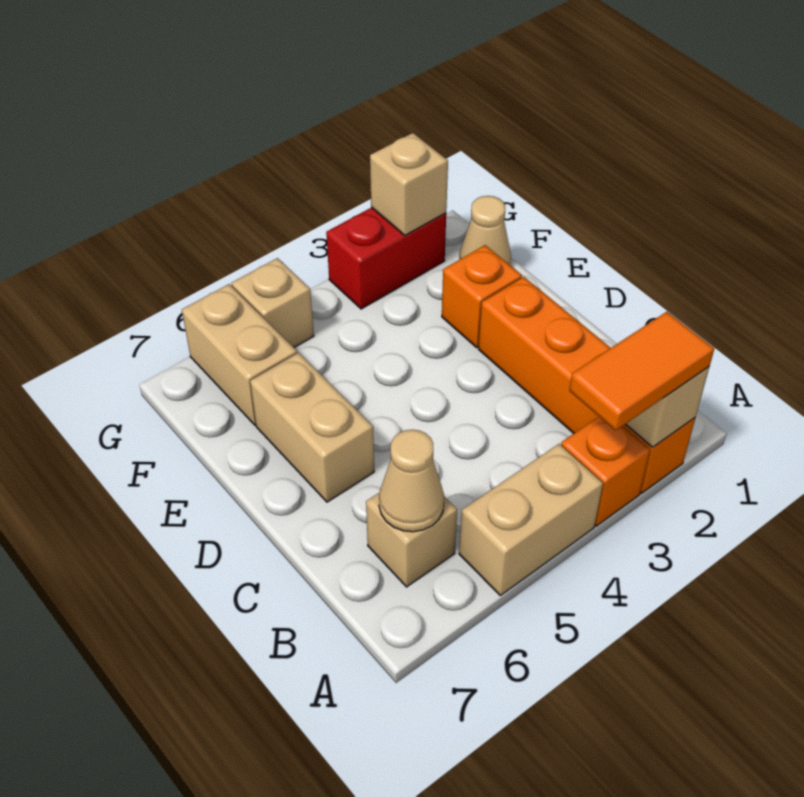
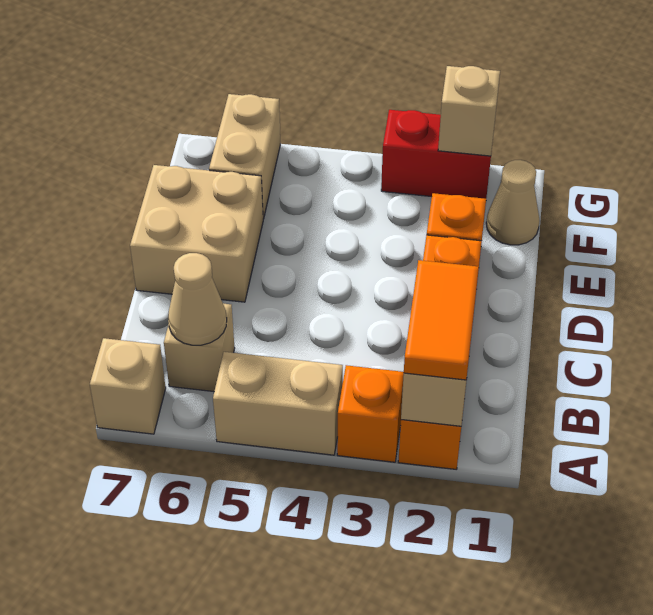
orange tile A2:A3 level 3 -> orange tile A2:B2 level 3
tan brick D6:E6 level 1 -> tan brick D6:E7 level 1
tan brick G5 level 1 -> tan brick A7 level 1

